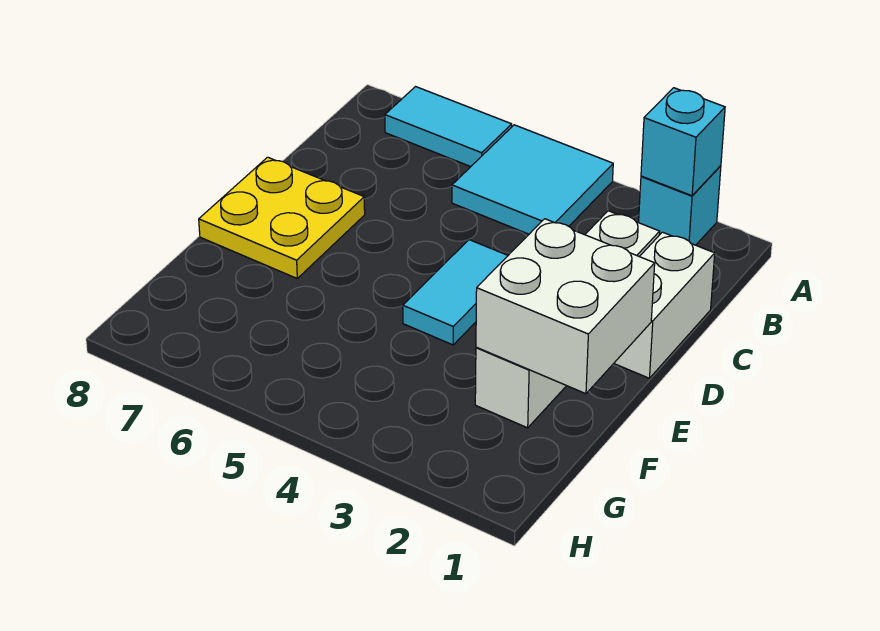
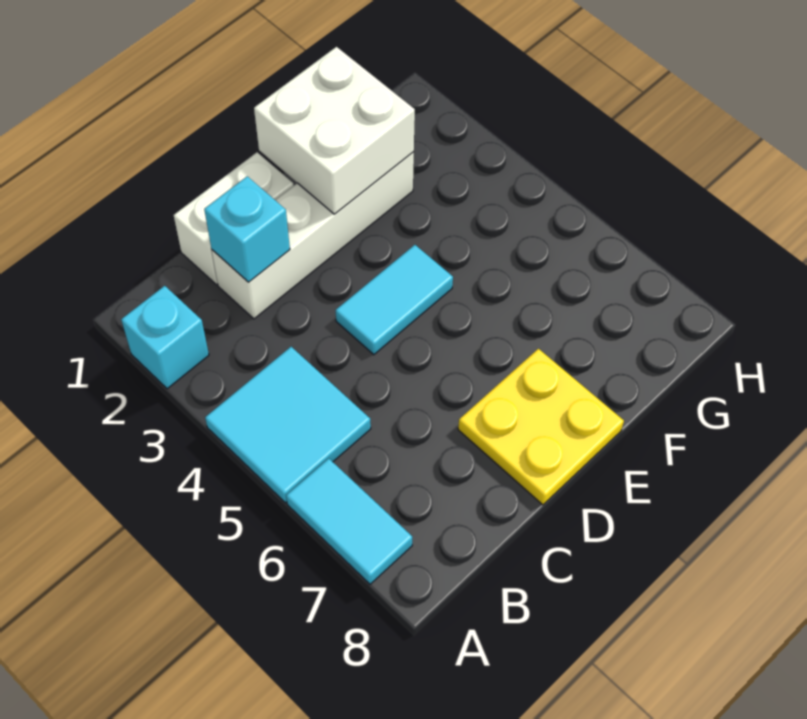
cyan brick A2 level 2 -> cyan brick C2 level 2

